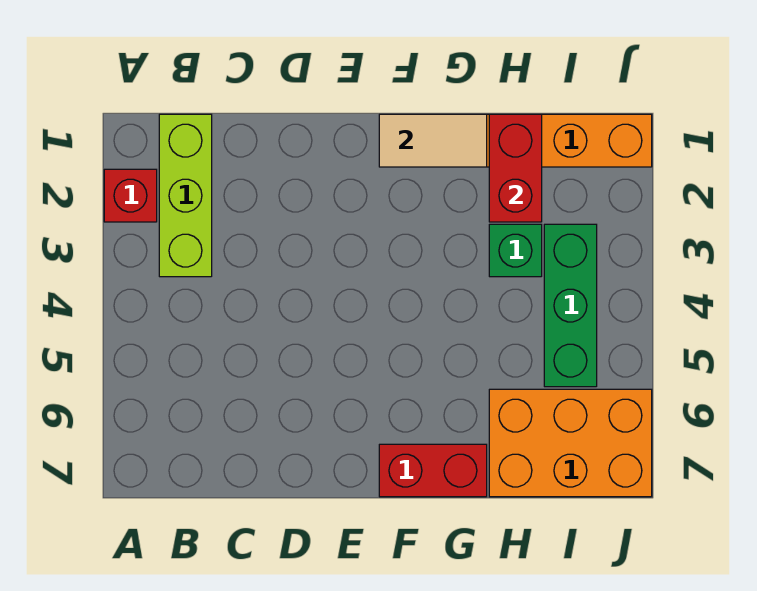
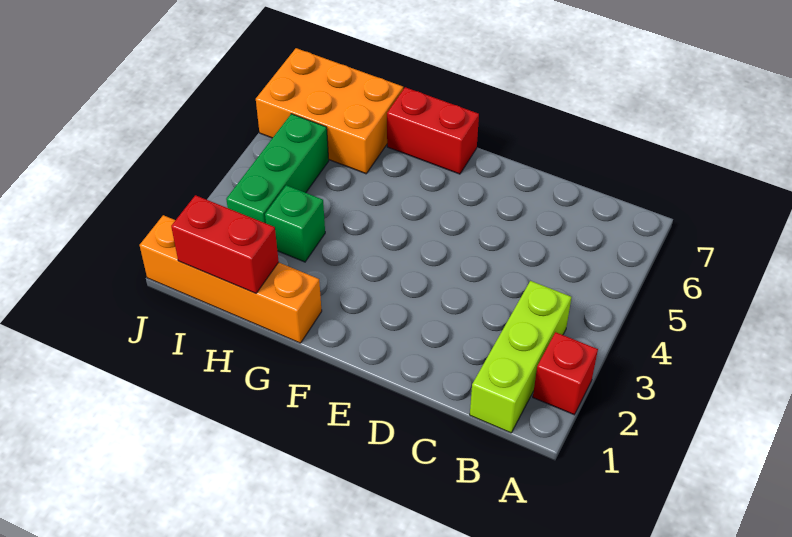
tan tile F1:G1 level 2 -> none
red brick H1:H2 level 2 -> red brick H1:I1 level 2

